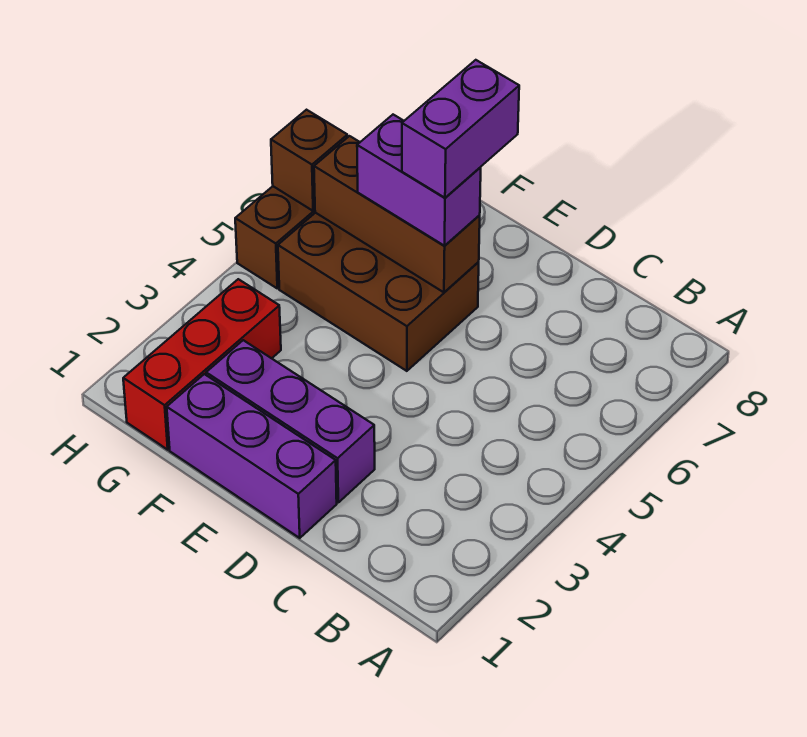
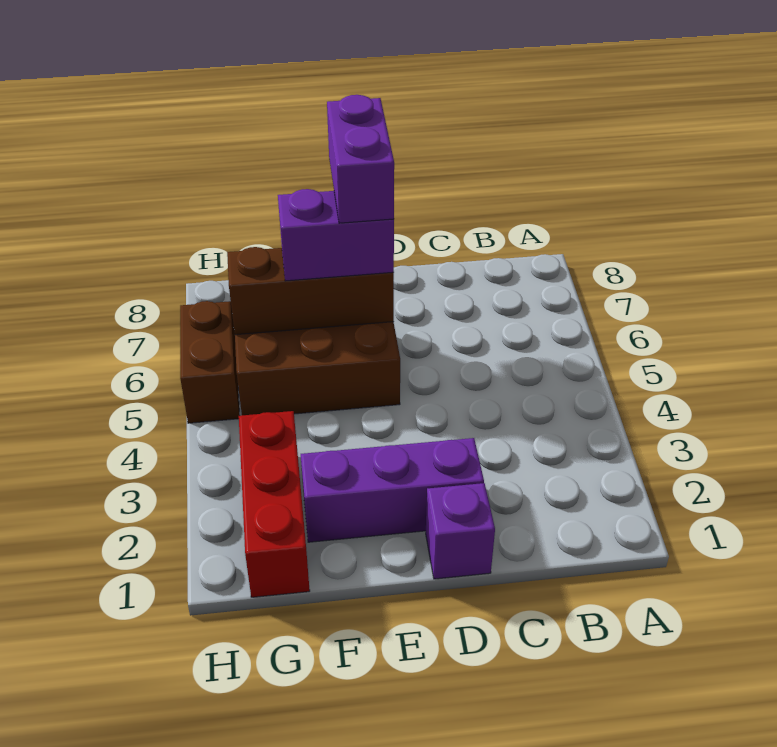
purple brick D1:F1 level 1 -> purple brick D1 level 1
brown brick H6 level 2 -> none

